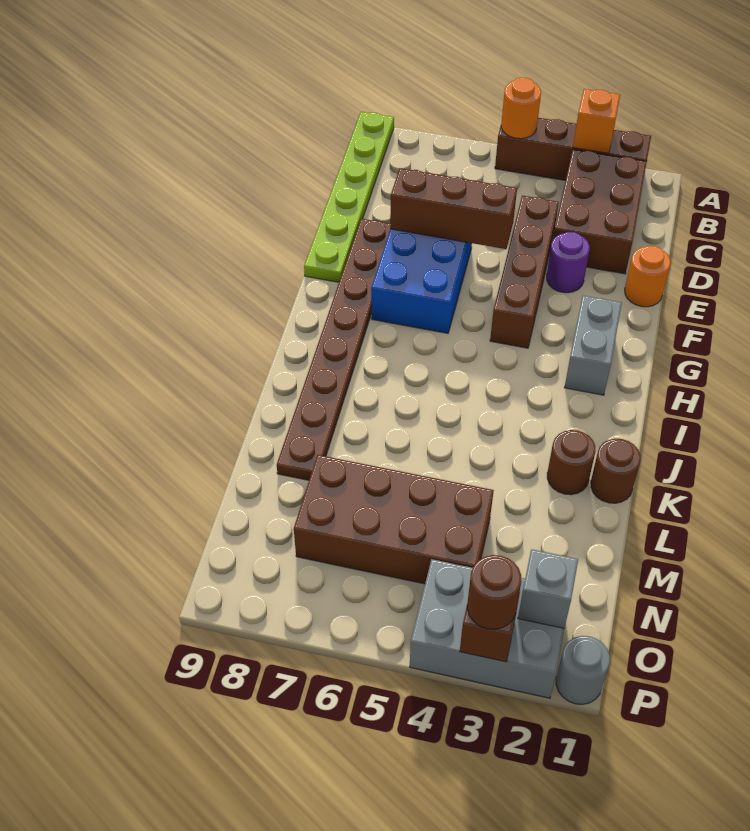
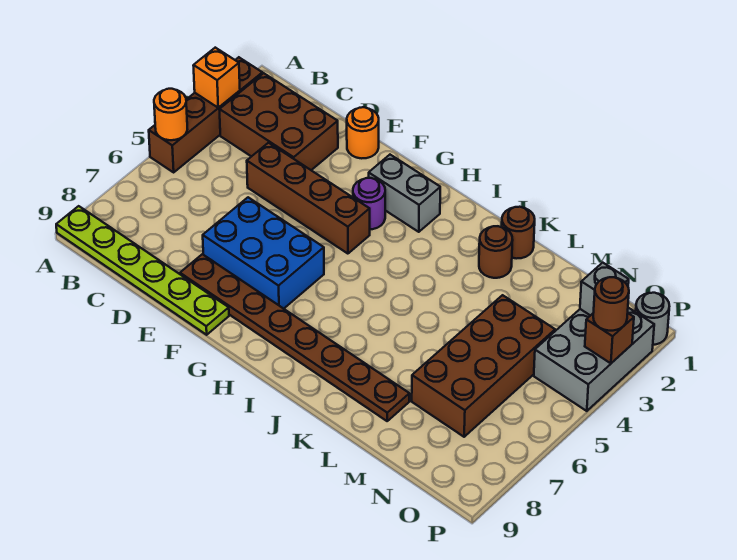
purple round brick E3 level 1 -> purple round brick G3 level 1
brown brick E5:E7 level 2 -> none

